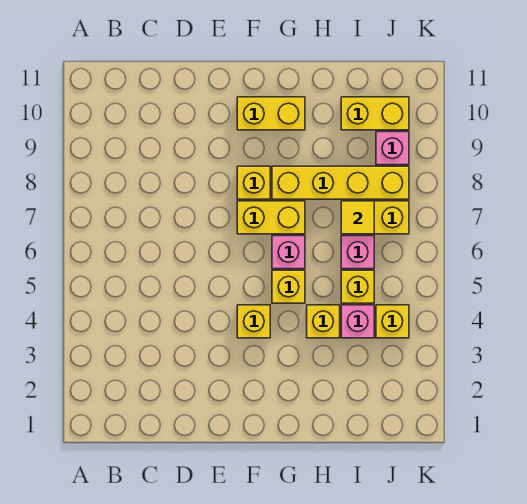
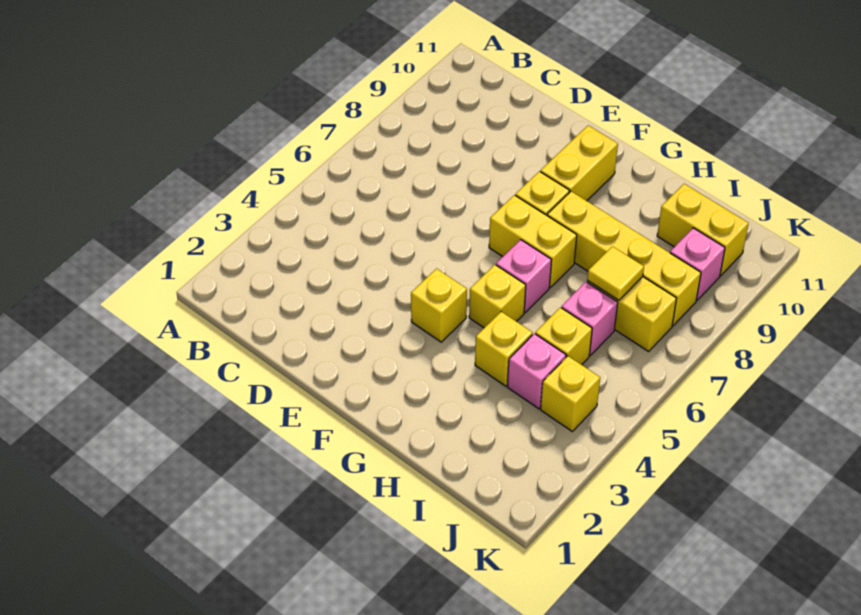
yellow brick F10:G10 level 1 -> yellow brick F9:F10 level 1

